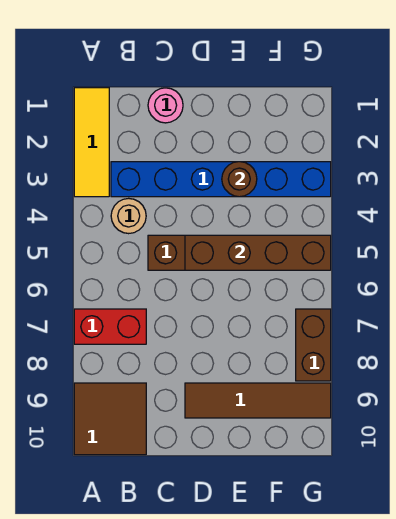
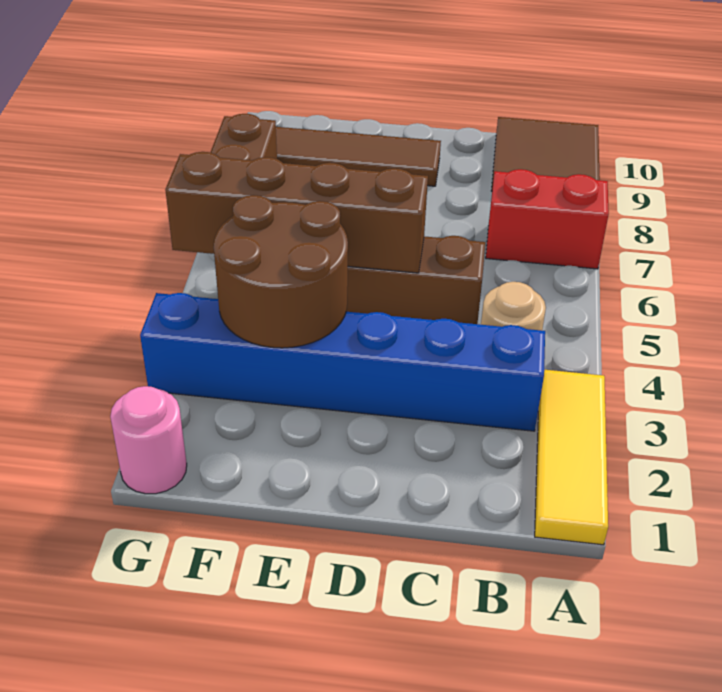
pink round brick C1 level 1 -> pink round brick G1 level 1
brown round brick E3 level 2 -> brown round brick E3:F4 level 2

